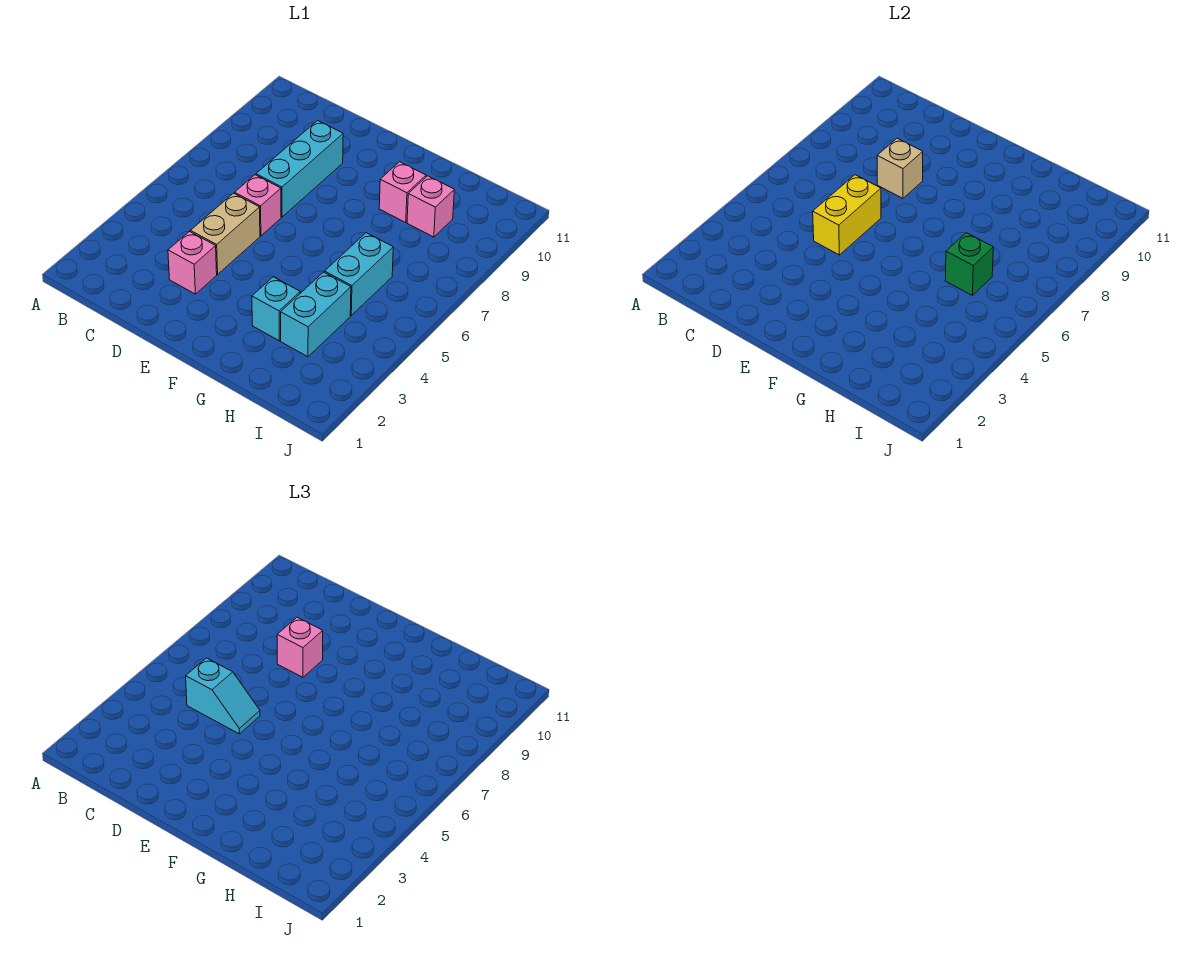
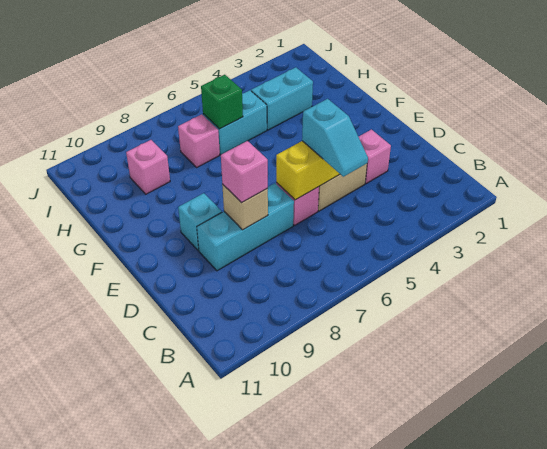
cyan slope C5:D5 level 3 top C -> cyan slope C5:D5 level 3 top D
cyan brick G3 level 1 -> cyan brick E9 level 1
pink brick G9 level 1 -> pink brick H7 level 1

